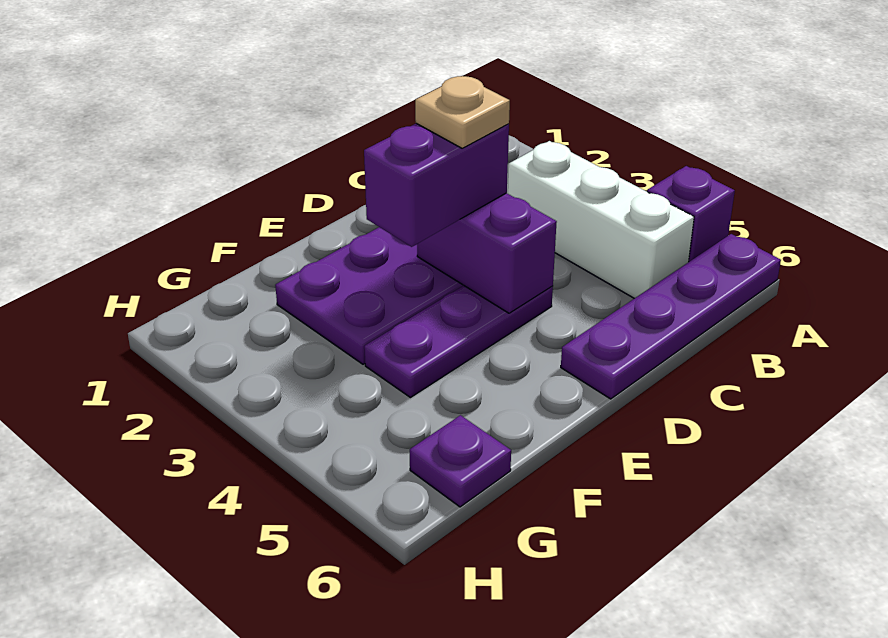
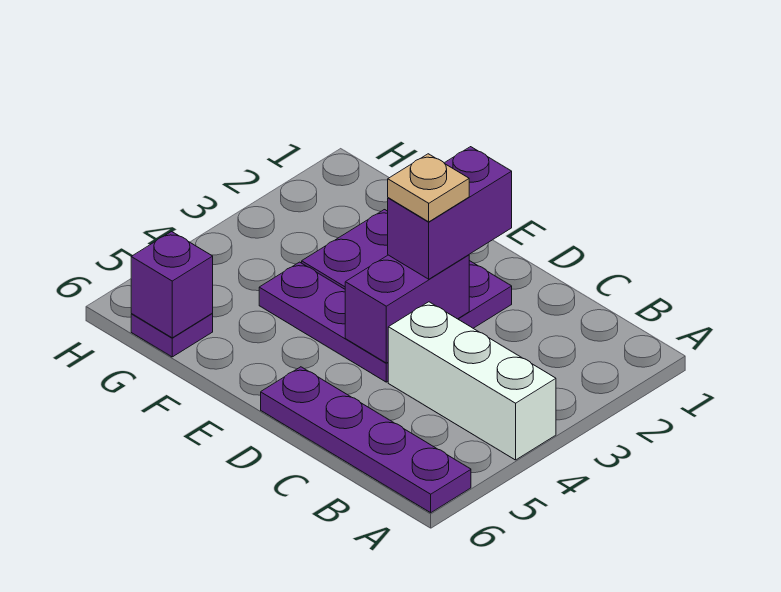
purple brick A5 level 1 -> purple brick G6 level 2
white brick B3:B5 level 1 -> white brick A4:C4 level 1
purple brick D3:E3 level 3 -> purple brick D2:D3 level 3

